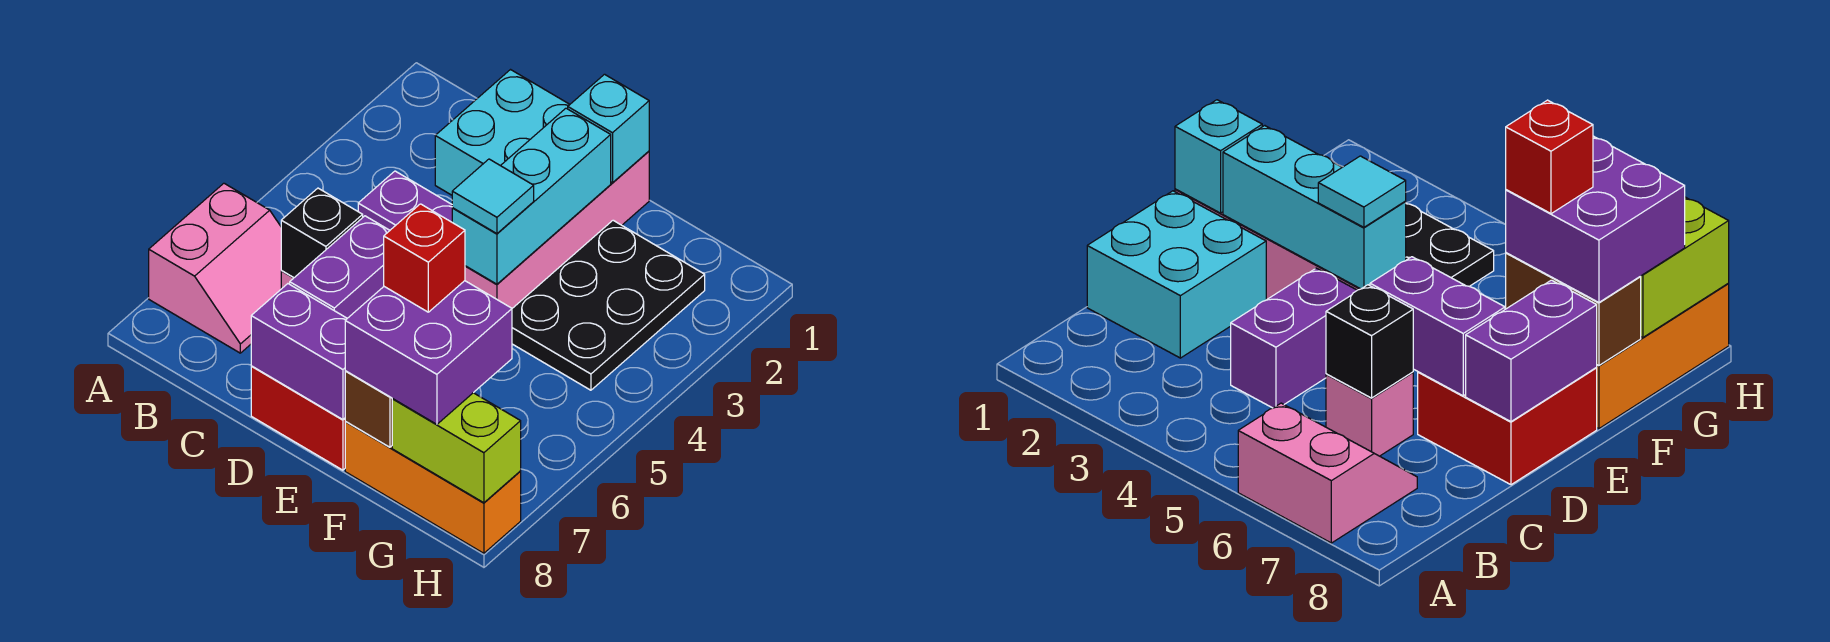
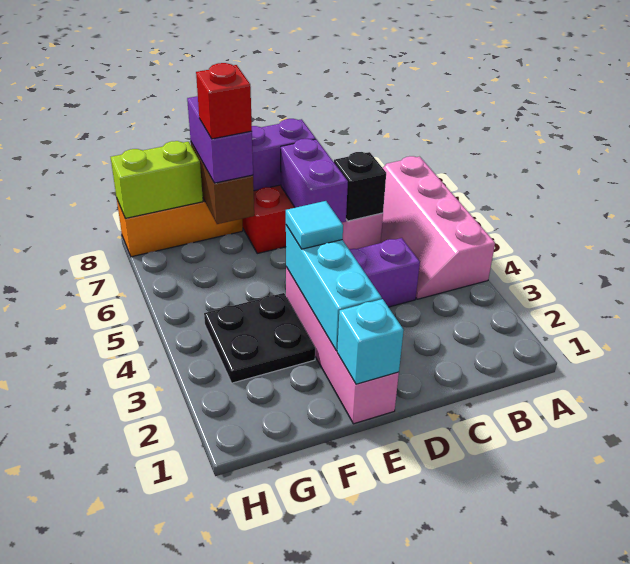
pink slope A6:B7 level 1 top A -> pink slope A4:B7 level 1 top A
cyan brick C1:D2 level 1 -> none
black plate F2:G4 level 1 -> black plate F3:G4 level 1
purple brick F7:G8 level 3 -> purple brick F7:F8 level 3

